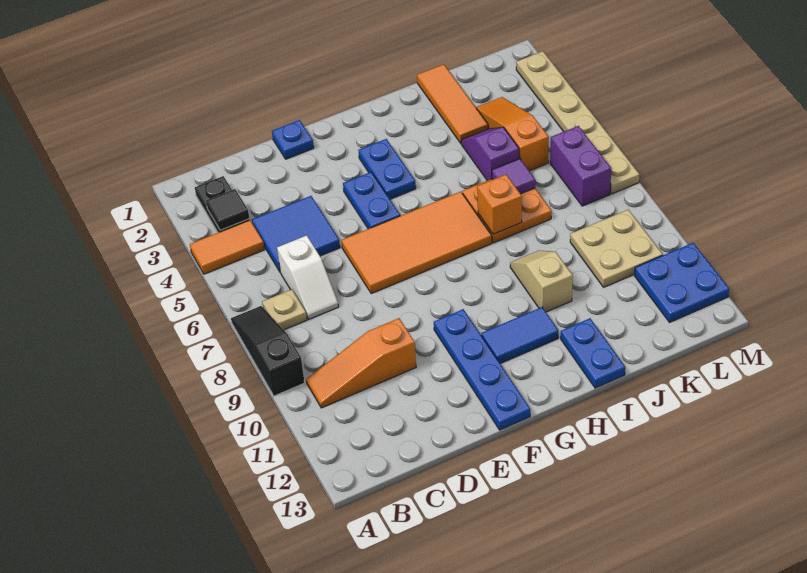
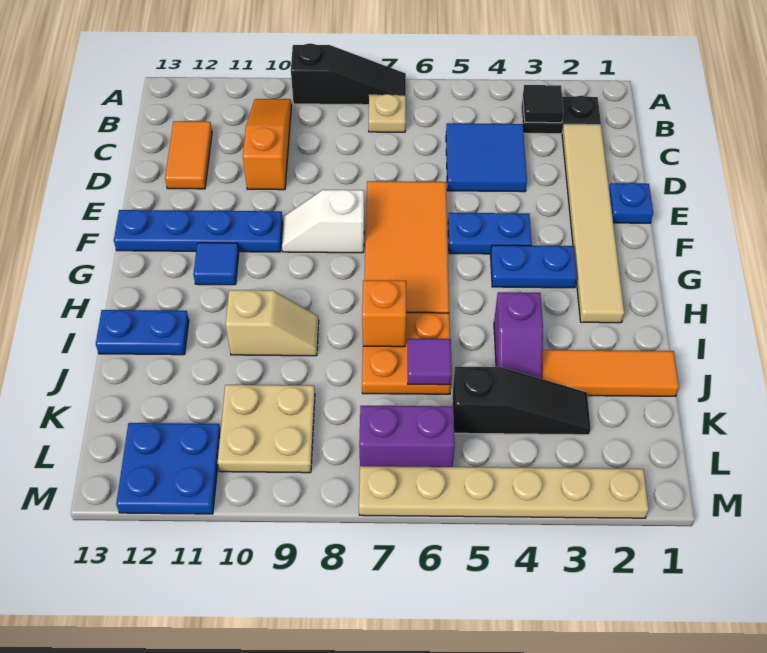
orange tile A4:B4 level 1 -> orange tile C12:D12 level 1
none -> tan tile C2:H2 level 1
white slope C6:C7 level 1 top 6 -> white slope F8:F9 level 1 top 8
blue tile G11:H11 level 1 -> blue tile G11 level 1
purple slope J4:J5 level 1 top 5 -> purple slope I4:J4 level 1 top I
orange slope K3:K5 level 1 top 5 -> black slope K3:K5 level 1 top 5

